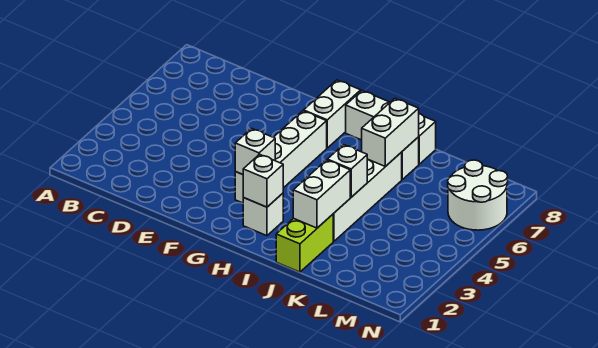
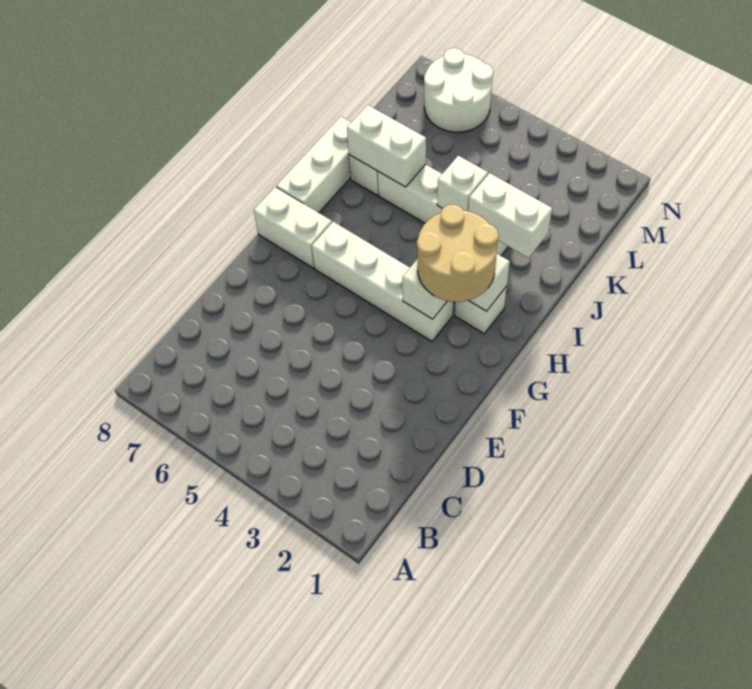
none -> tan round brick G2:H3 level 3
lime brick J1:J2 level 1 -> none

